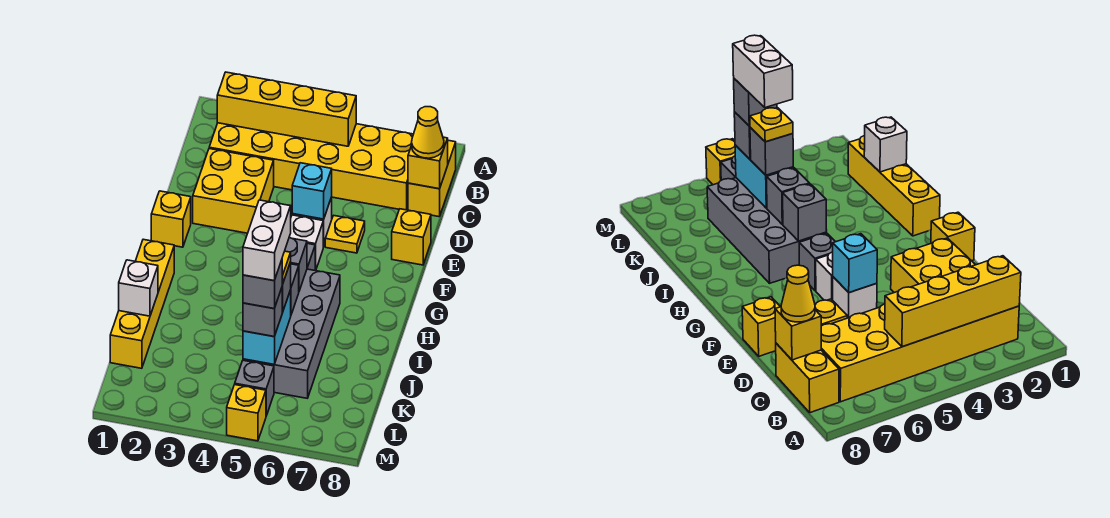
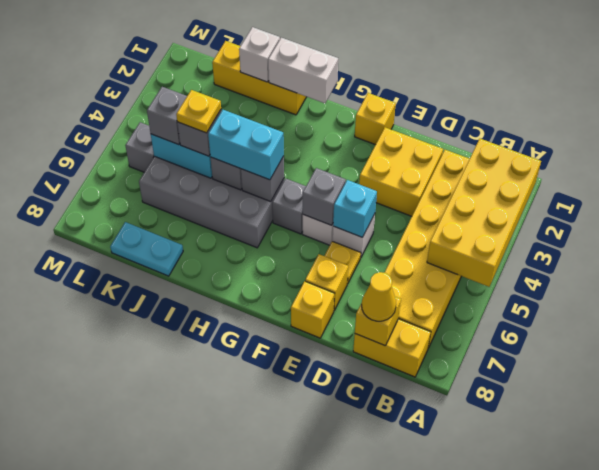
yellow brick B2:B5 level 2 -> yellow brick A2:B5 level 2
yellow brick H1:K1 level 1 -> yellow brick I1:K1 level 1
none -> cyan brick H5:I5 level 3
white brick J5:K5 level 5 -> white brick H1:I1 level 2
none -> cyan plate J8:K8 level 1
grey brick K5 level 4 -> grey brick F5 level 2
yellow brick M5 level 1 -> yellow brick E7 level 1

